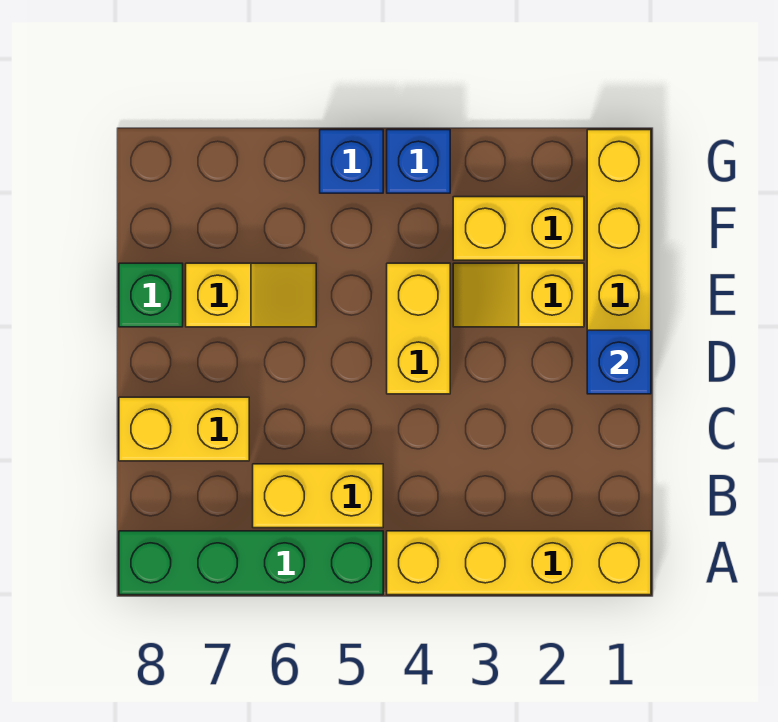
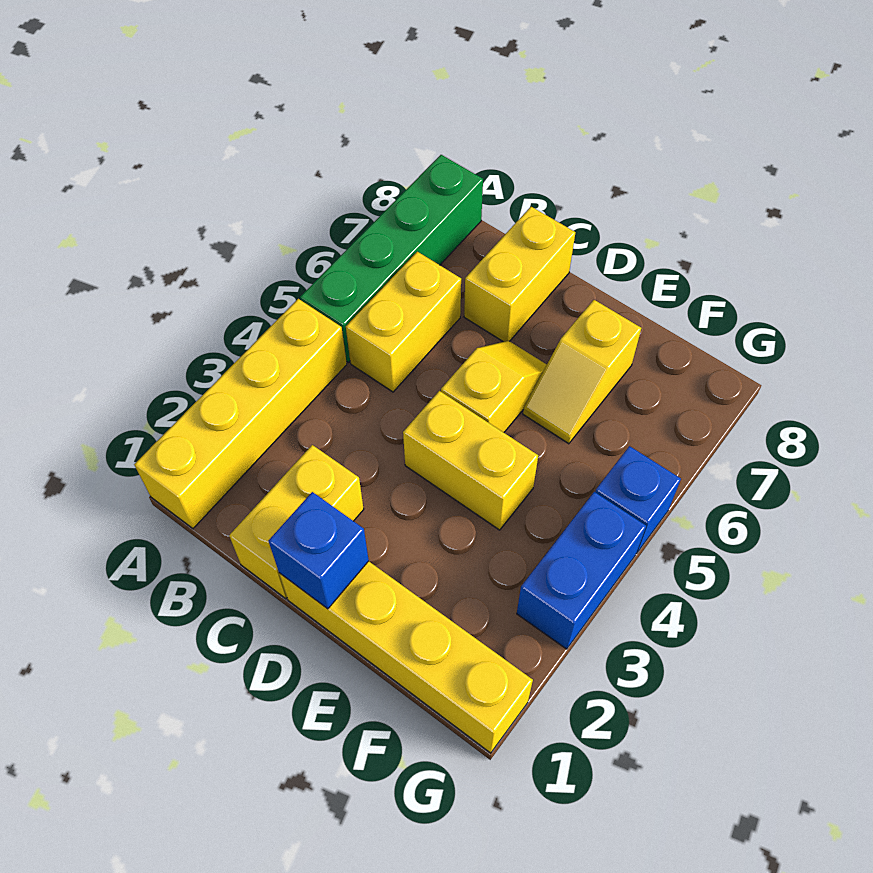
yellow slope E2:E3 level 1 top 2 -> yellow slope D5:D6 level 1 top 5
green brick E8 level 1 -> none
yellow brick F2:F3 level 1 -> yellow brick C1:C2 level 1
blue brick G4 level 1 -> blue brick G3:G4 level 1

